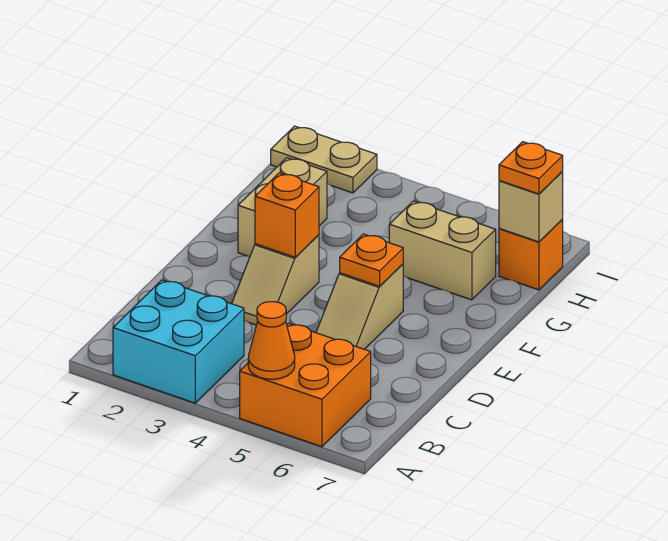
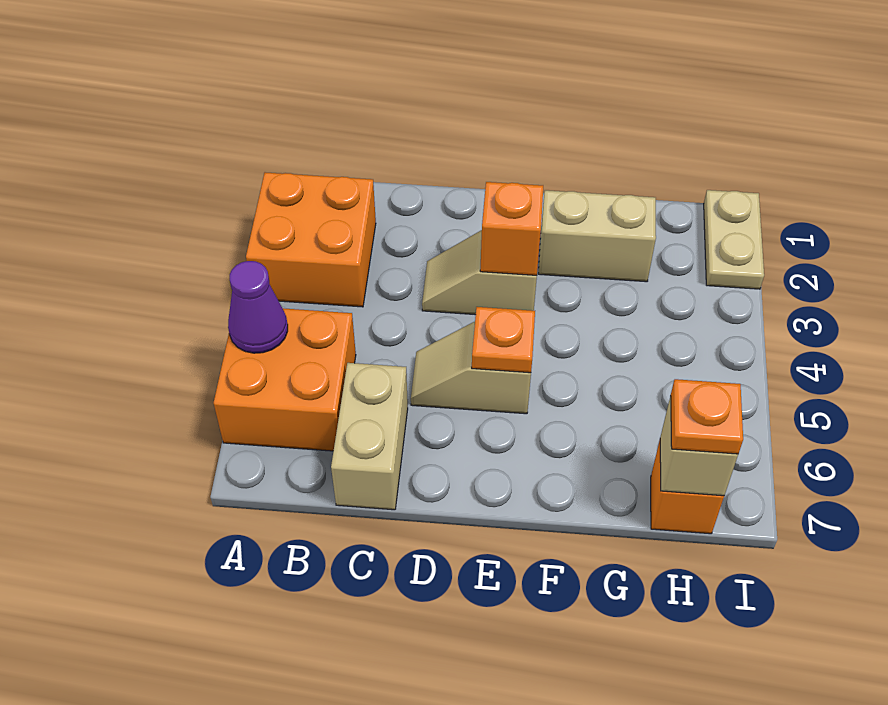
cyan brick A2:B3 level 1 -> orange brick A2:B3 level 1
orange cone A5 level 2 -> purple cone A5 level 2
tan brick G5:G6 level 1 -> tan brick C6:C7 level 1

